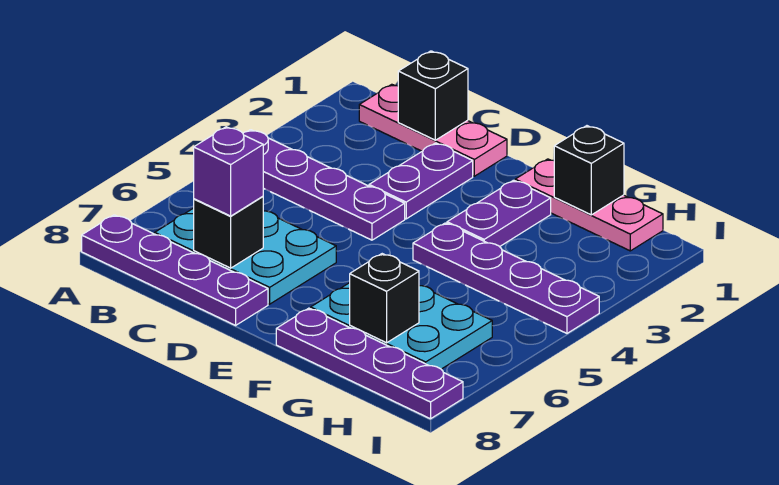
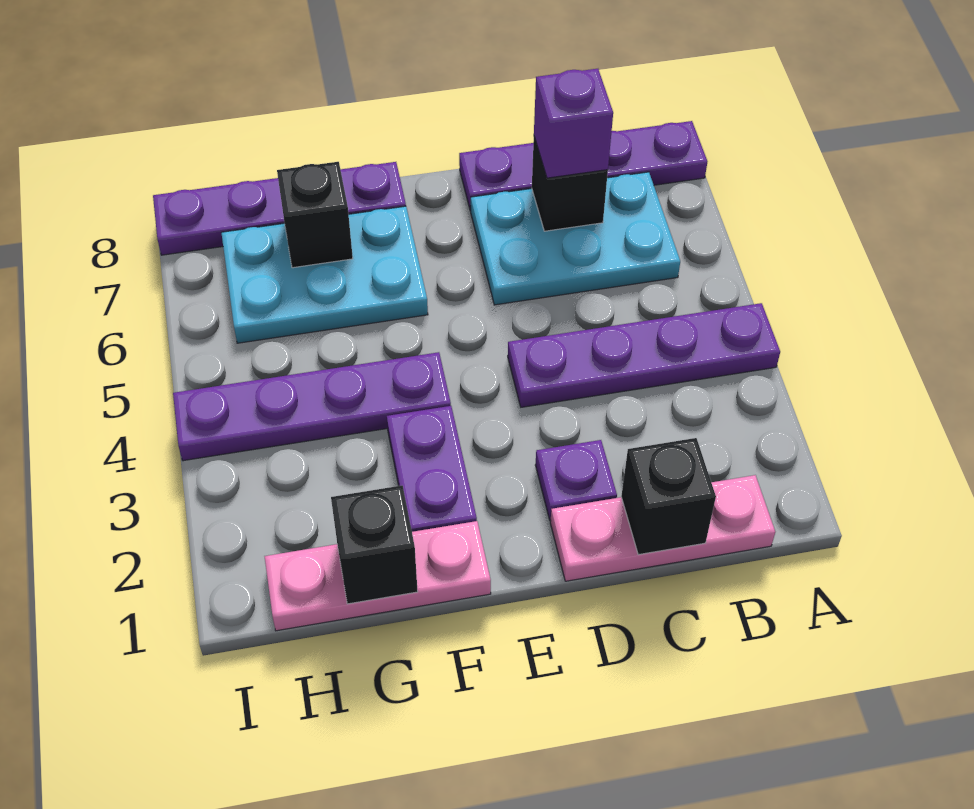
purple plate D2:D3 level 1 -> purple plate D2 level 1

